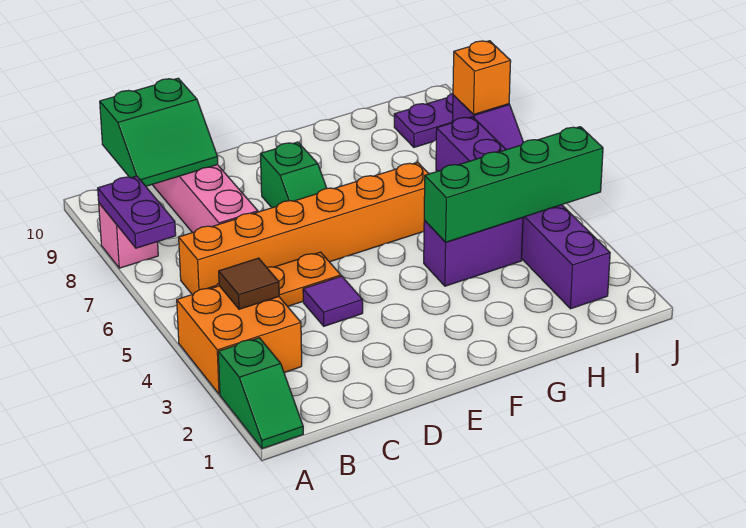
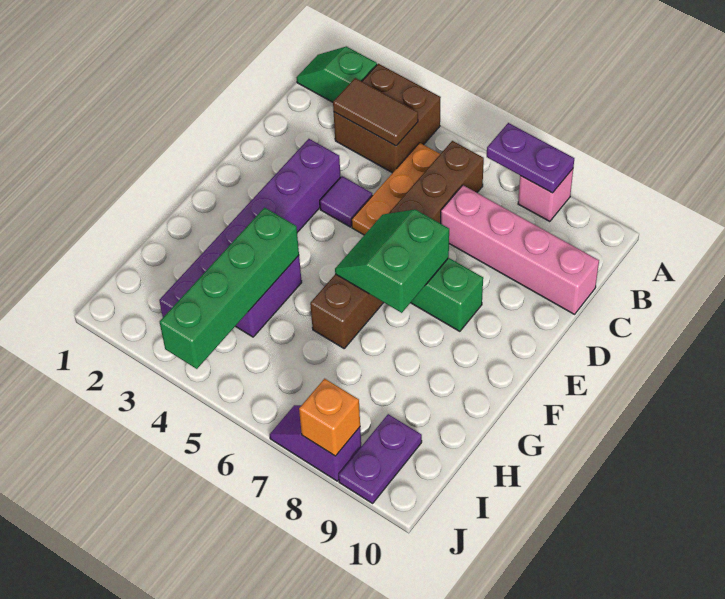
orange brick A3:B4 level 1 -> brown brick A3:B4 level 1
brown tile B4 level 2 -> brown tile B3:B4 level 2
orange brick B6:G6 level 1 -> brown brick B6:G6 level 1
green slope B9:C10 level 2 top 10 -> green slope E6:F7 level 2 top 7
purple brick I2:I7 level 1 -> purple brick D3:I3 level 1

